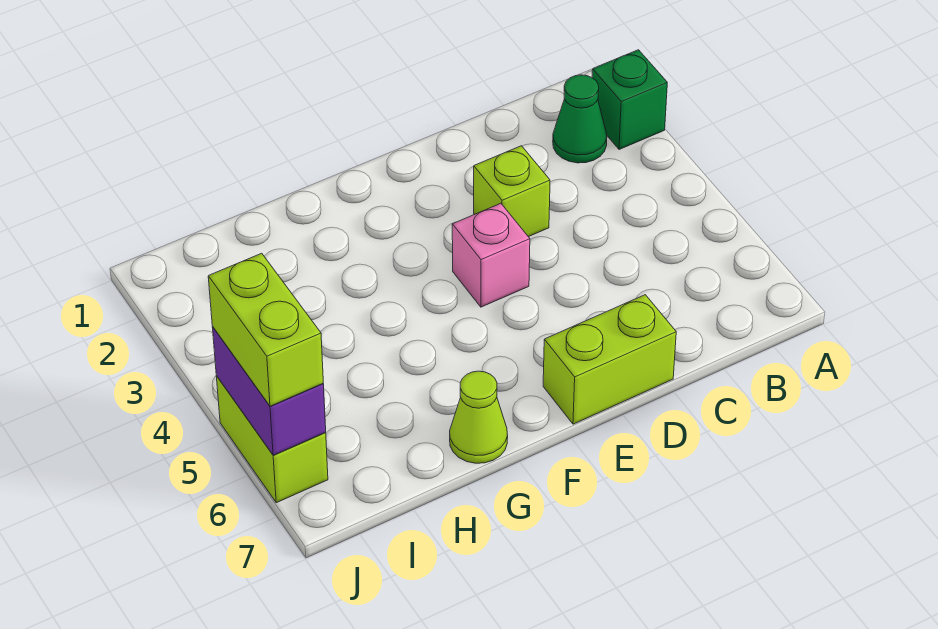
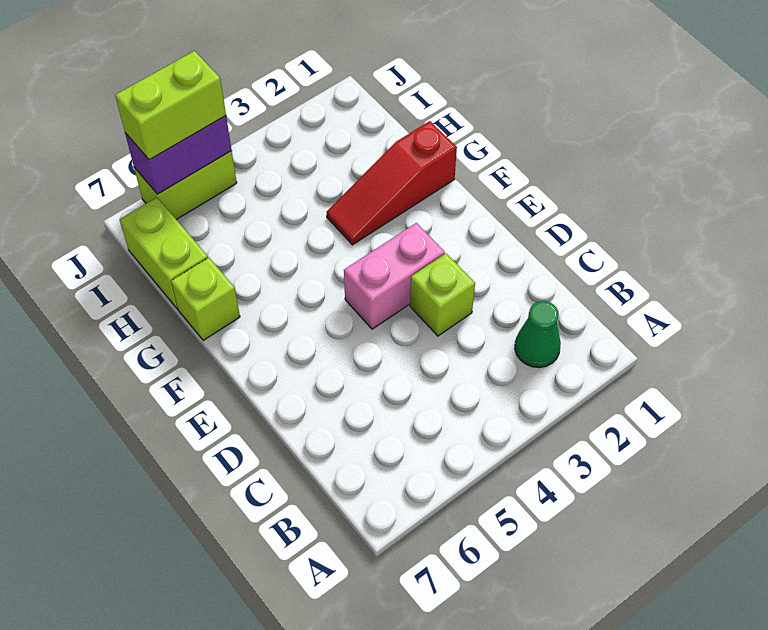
green brick A2 level 1 -> none
lime brick D7:E7 level 1 -> lime brick H7:I7 level 1
pink brick E4 level 1 -> pink brick E3:E4 level 1
none -> red slope G1:G3 level 1 top 1
lime cone G7 level 1 -> lime brick G7 level 1

